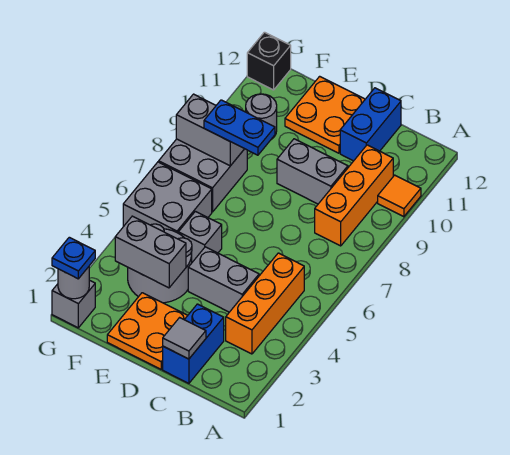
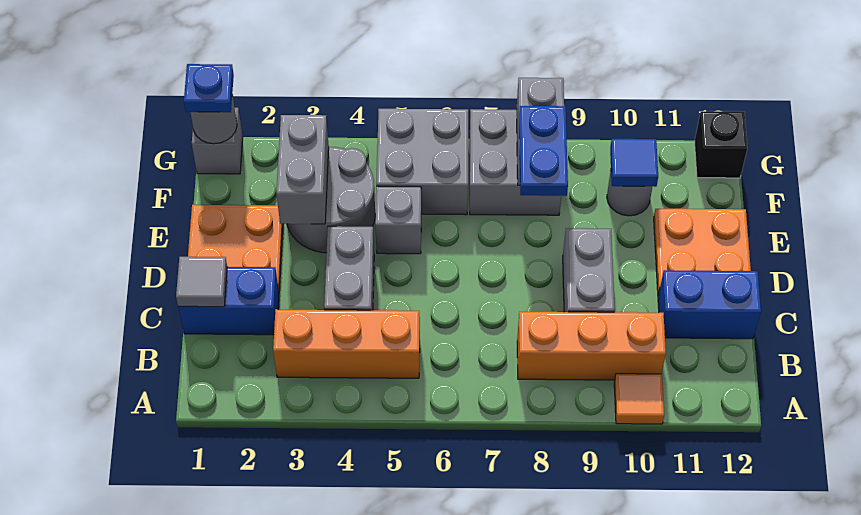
none -> blue tile F10 level 2

